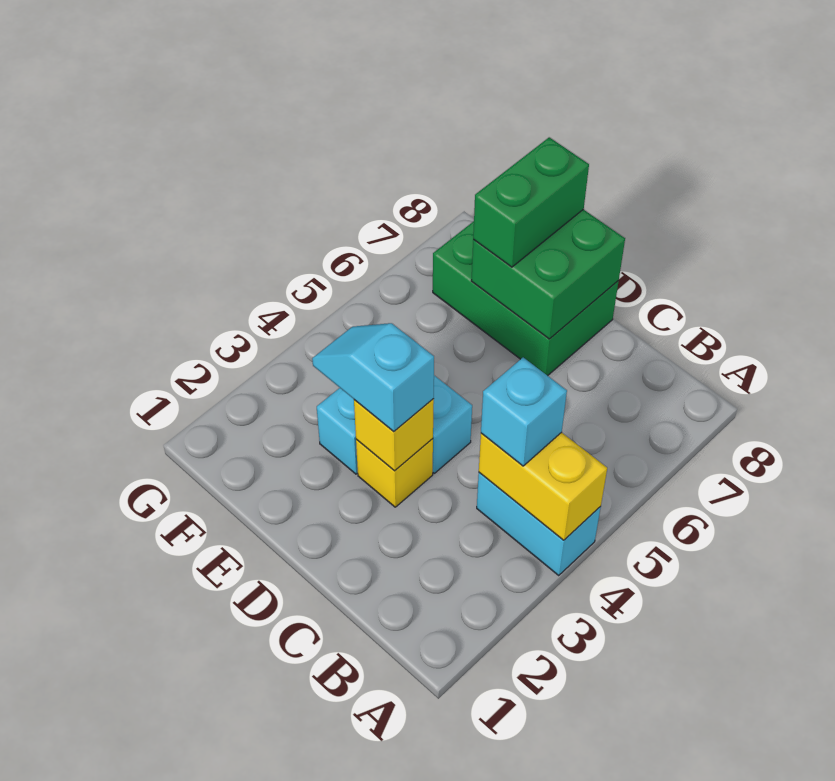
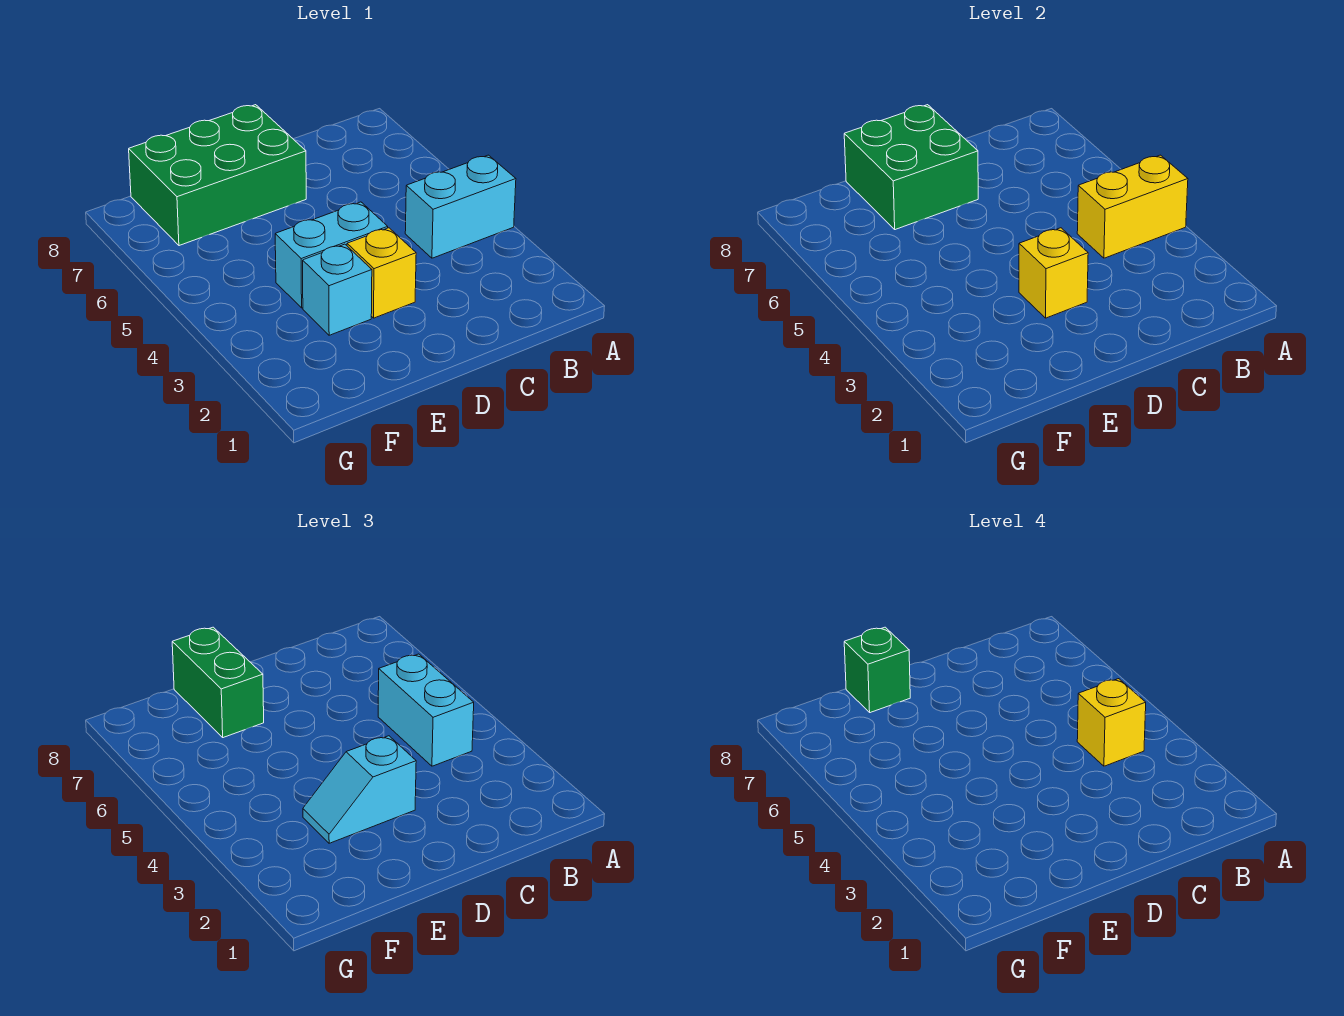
cyan brick B4 level 3 -> cyan brick B4:B5 level 3
none -> yellow brick B4 level 4
none -> green brick E8 level 4

